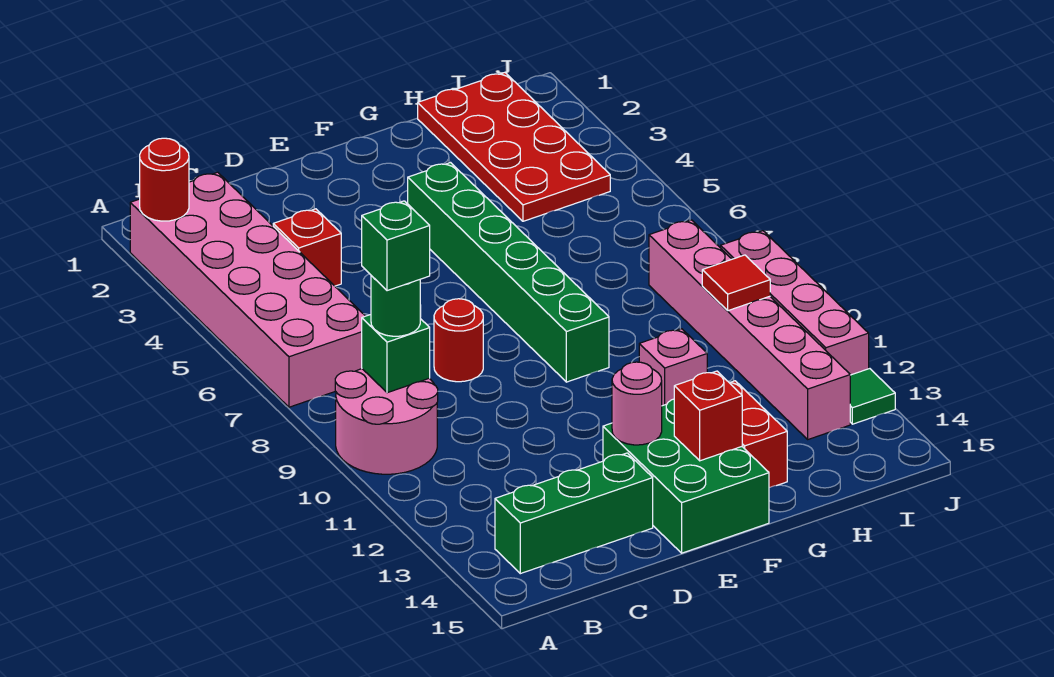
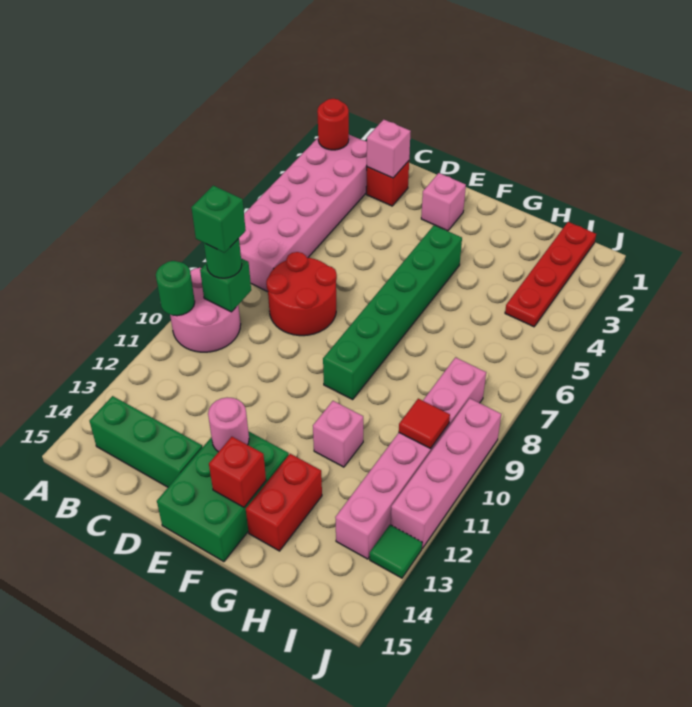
none -> green round brick A10 level 2
none -> pink brick C2 level 2
red brick C4 level 1 -> red brick C2 level 1
red round brick D8 level 1 -> red round brick C7:D8 level 1
none -> pink brick E2 level 1
red plate H1:I4 level 1 -> red plate I1:I4 level 1

